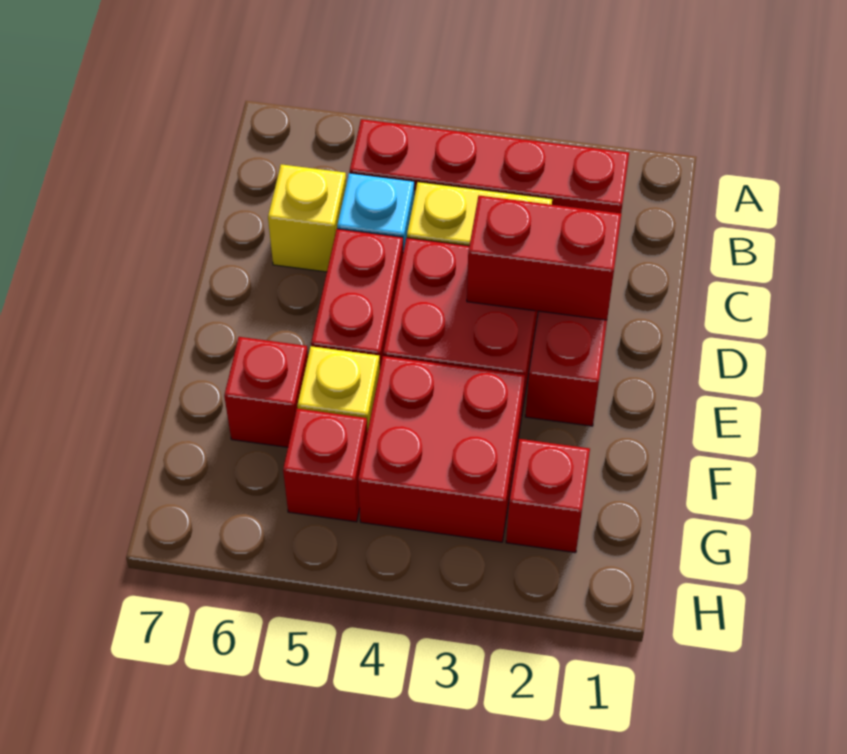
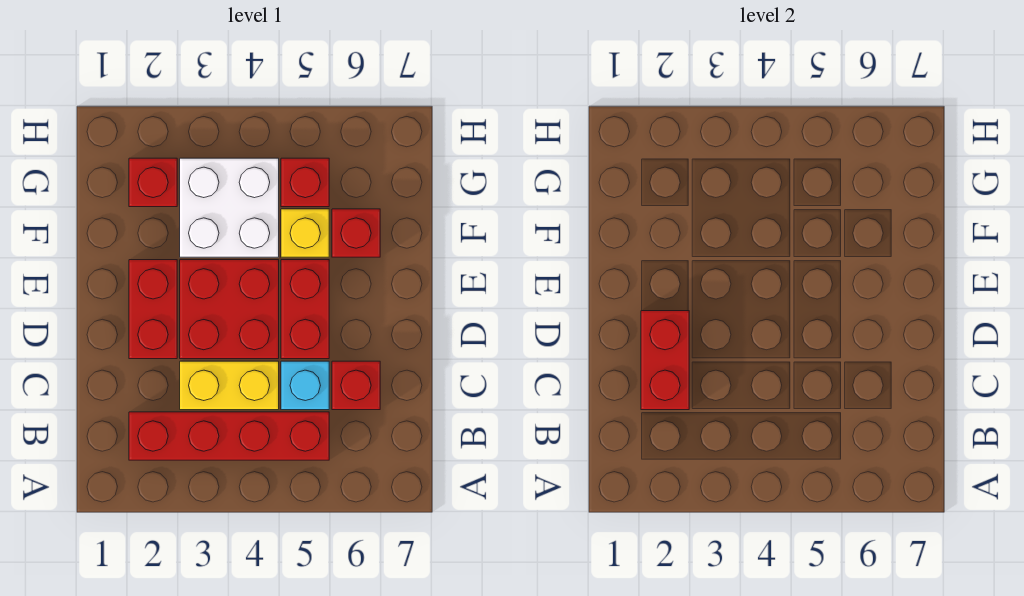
yellow brick C6 level 1 -> red brick C6 level 1
red brick D2:D3 level 2 -> red brick C2:D2 level 2
red brick F3:G4 level 1 -> white brick F3:G4 level 1

